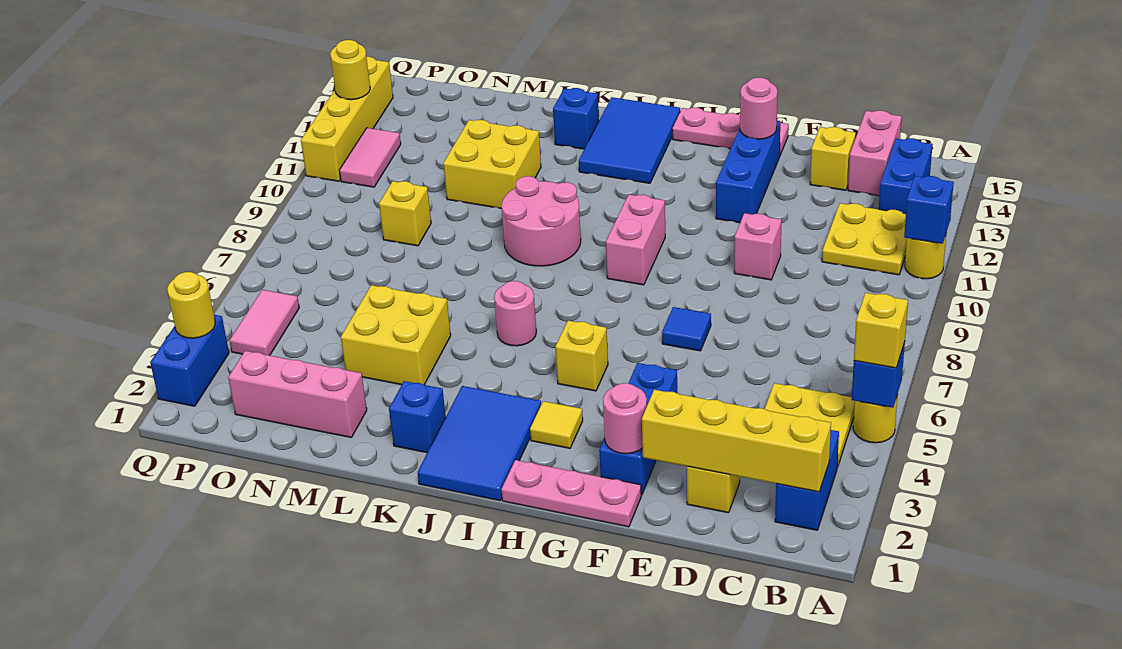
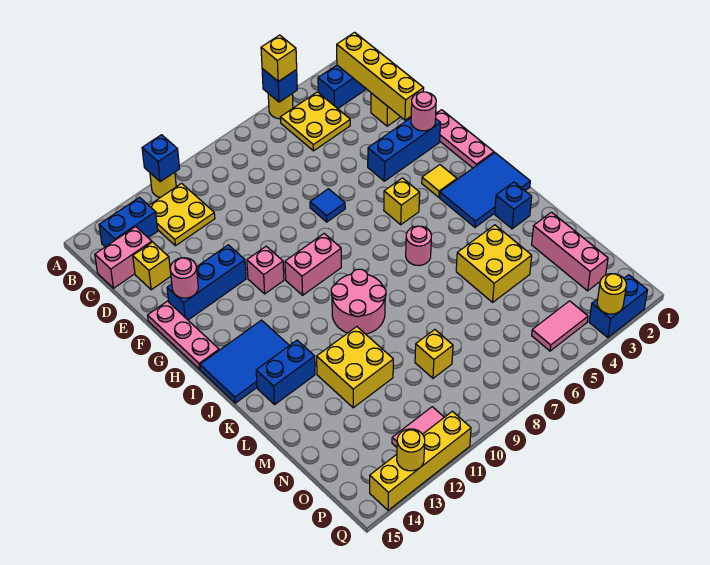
pink brick E10 level 1 -> pink brick G11 level 1
blue brick K14 level 1 -> blue brick K13:K14 level 1

